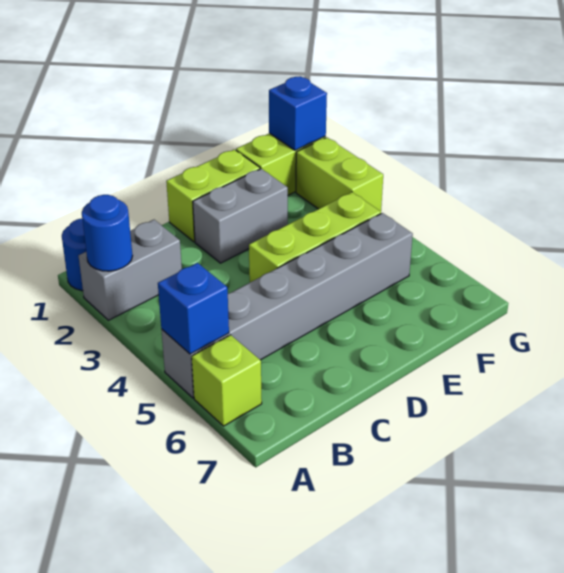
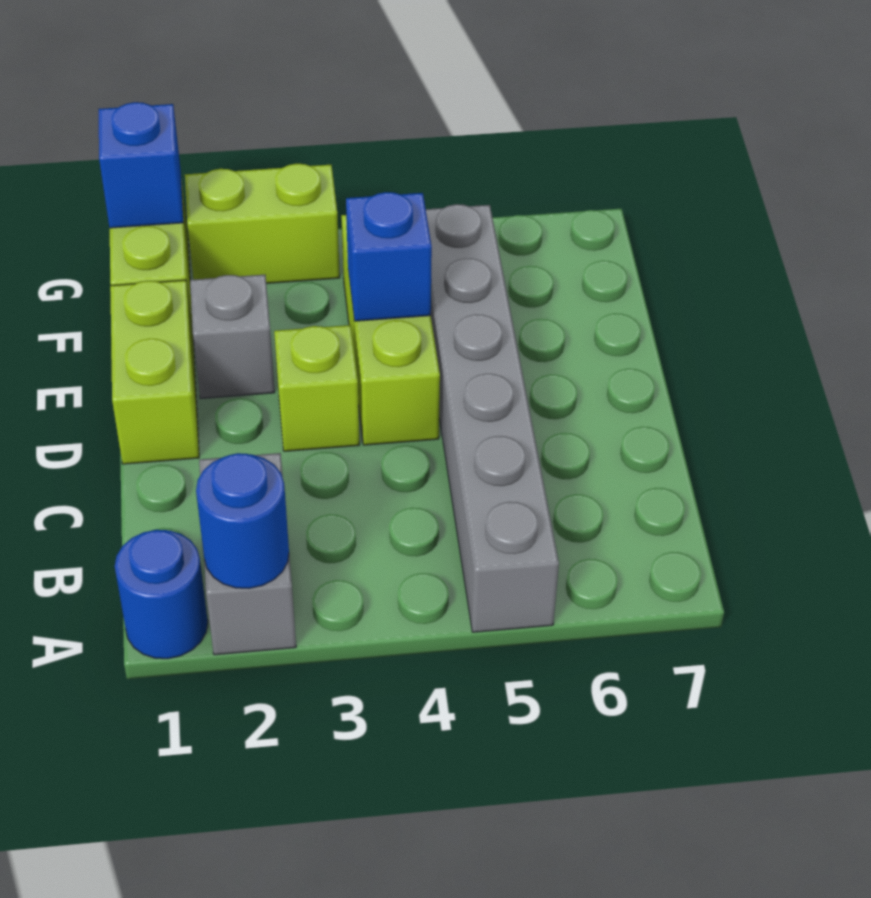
blue brick A5 level 2 -> blue brick E4 level 2
lime brick A6 level 1 -> lime brick D3 level 1
grey brick D2:E2 level 1 -> grey brick E2 level 1

